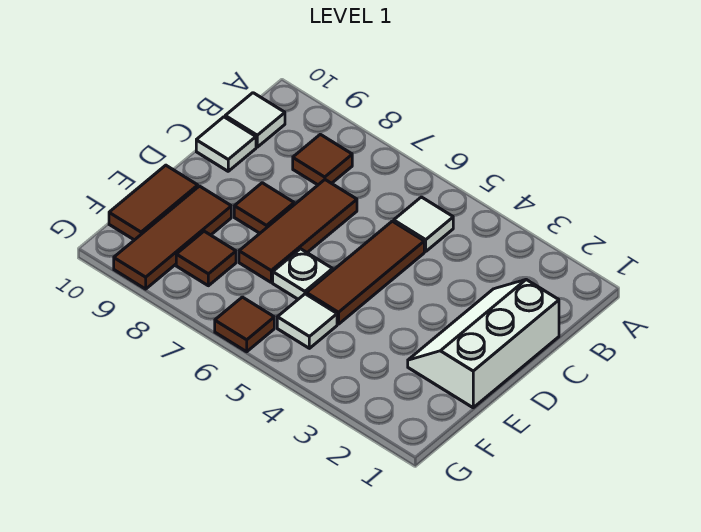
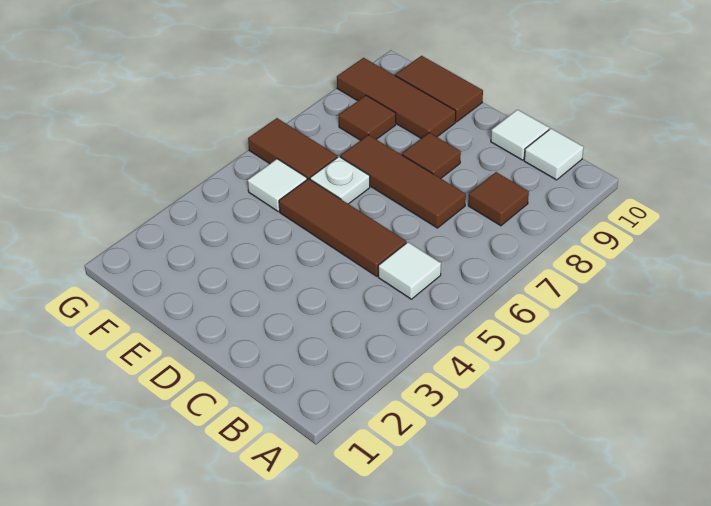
white slope C1:E2 level 1 top 1 -> none
brown tile G6 level 1 -> brown tile F6:G6 level 1

